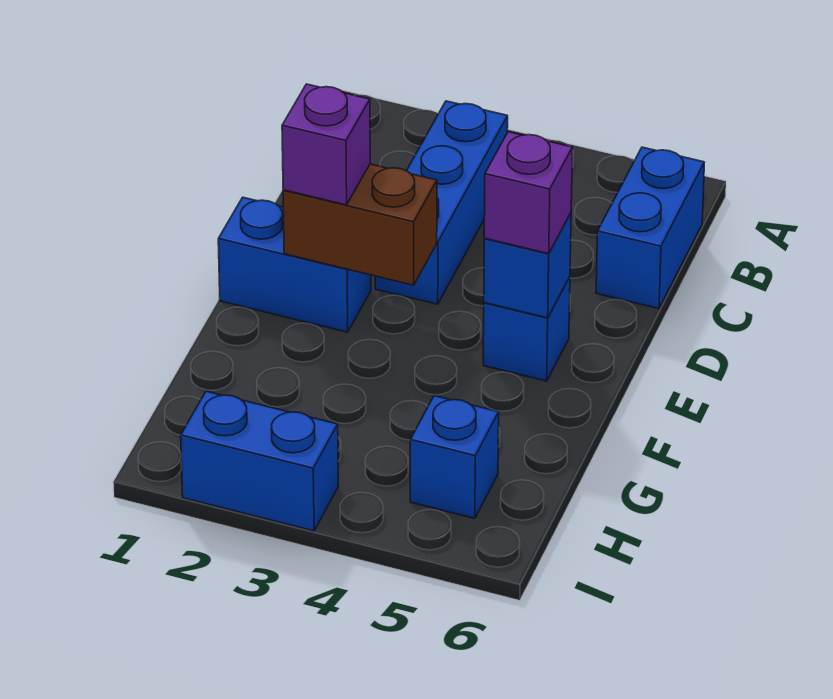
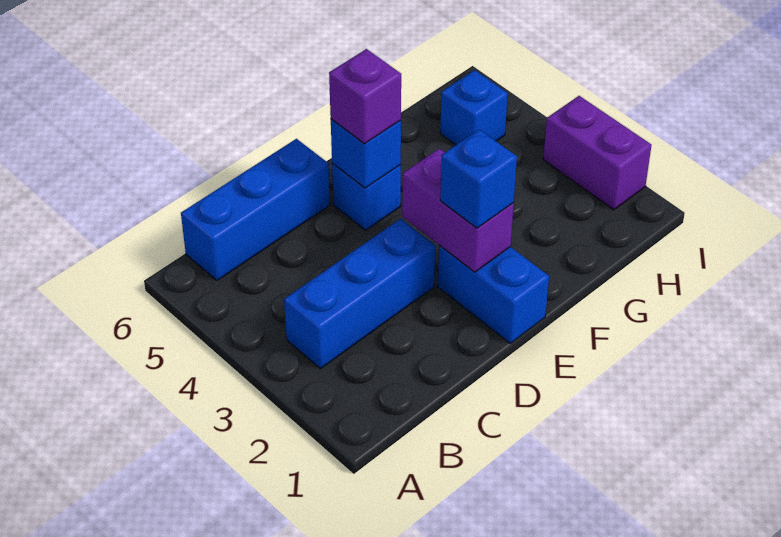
blue brick B6:C6 level 1 -> blue brick B6:D6 level 1
brown brick E2:E3 level 2 -> purple brick E2:E3 level 2
purple brick E2 level 3 -> blue brick E2 level 3
blue brick I2:I3 level 1 -> purple brick I2:I3 level 1

